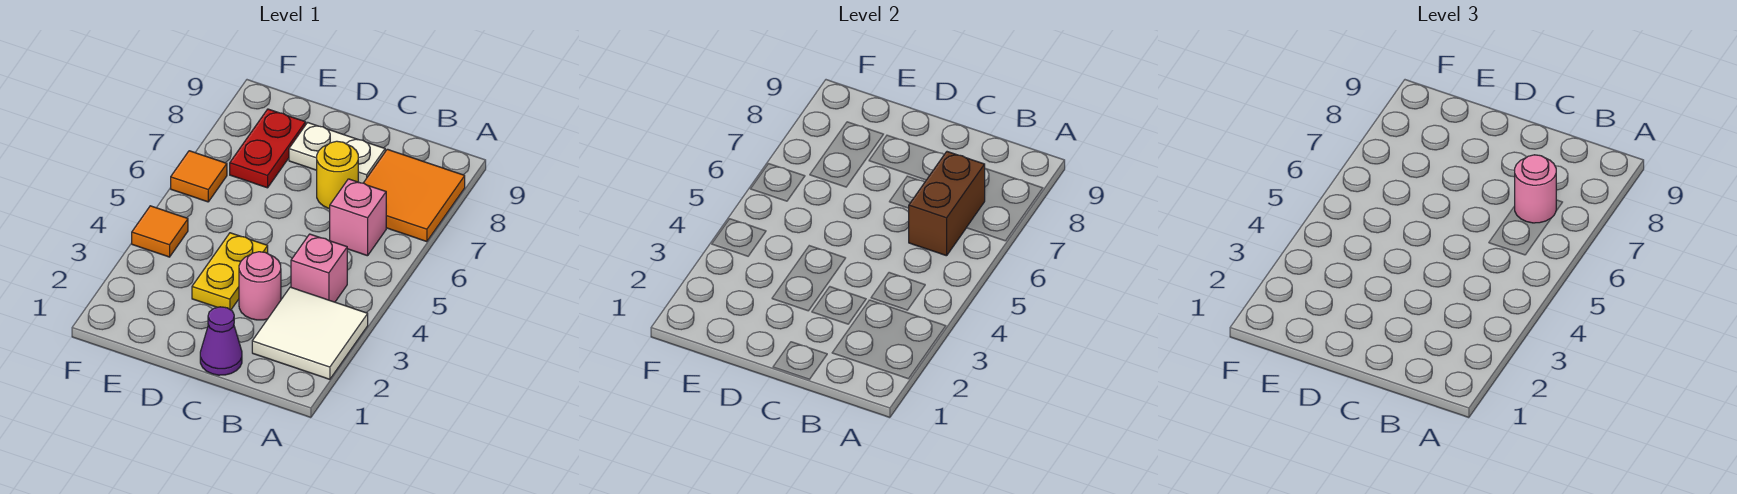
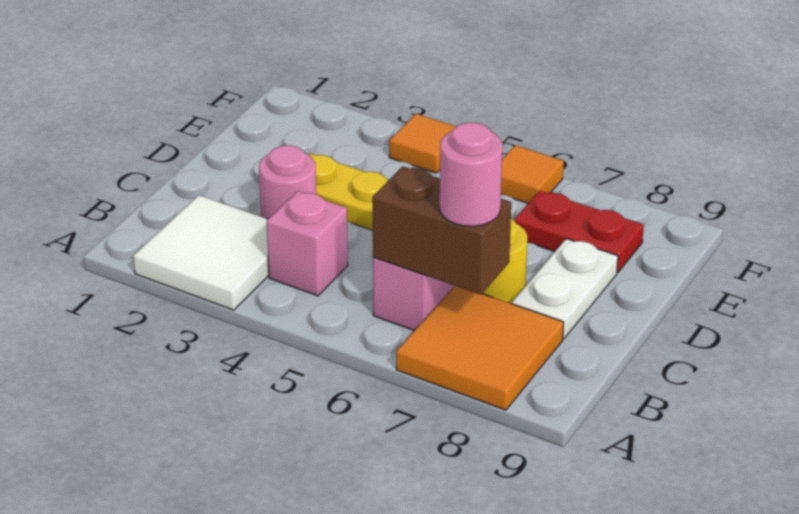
purple cone C1 level 1 -> none

